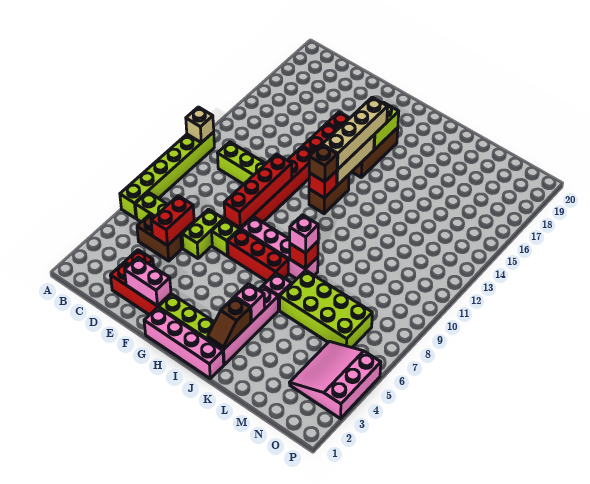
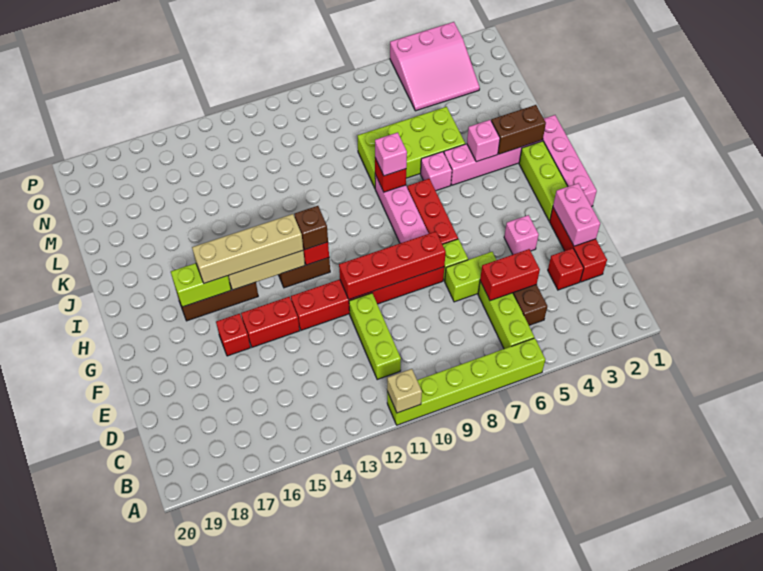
none -> pink brick F4 level 1
brown slope J2:J3 level 2 top 3 -> brown brick J2:J3 level 2
lime brick K6:N7 level 1 -> lime brick K5:L8 level 1

